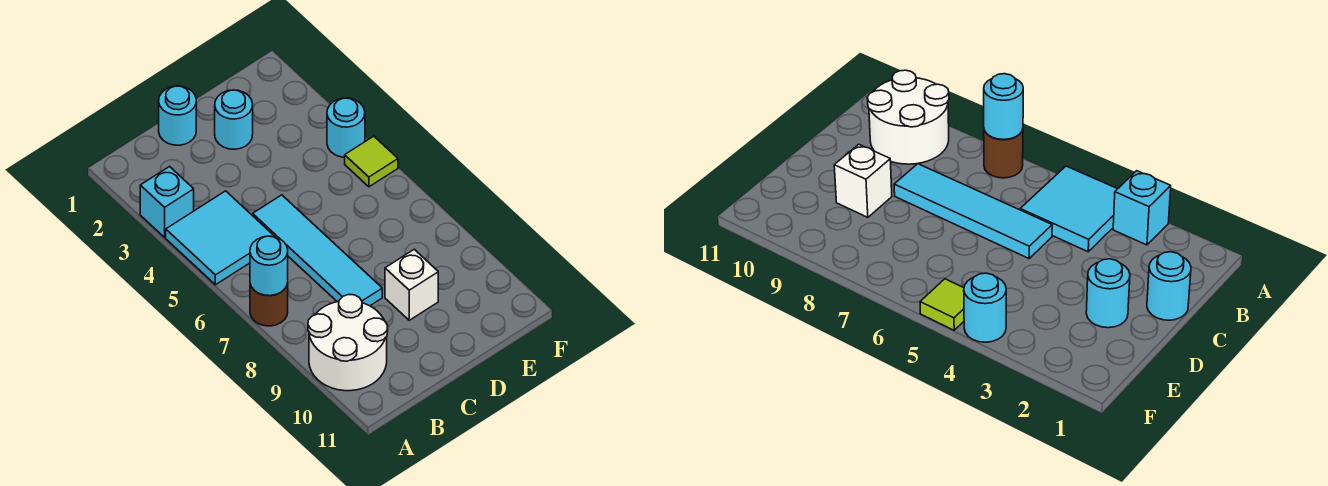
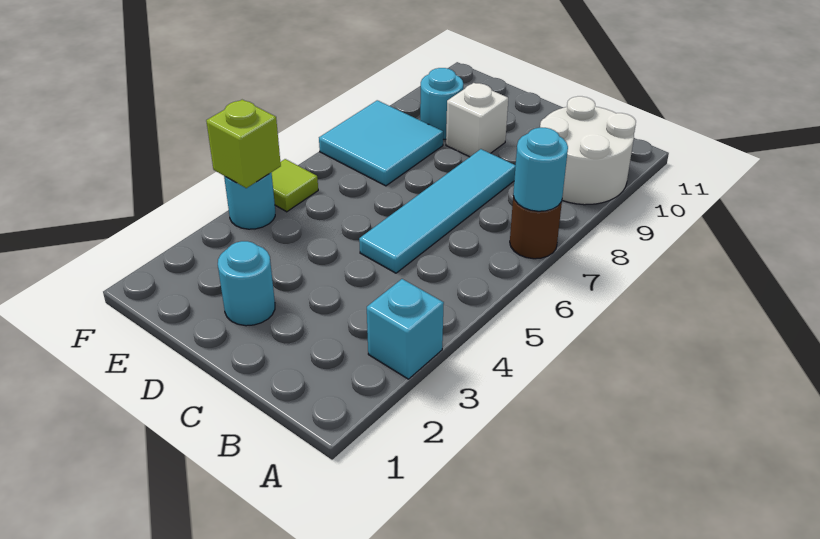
cyan tile A4:B5 level 1 -> cyan tile E7:F8 level 1
cyan round brick C1 level 1 -> cyan round brick E9 level 1
none -> lime brick F4 level 2

